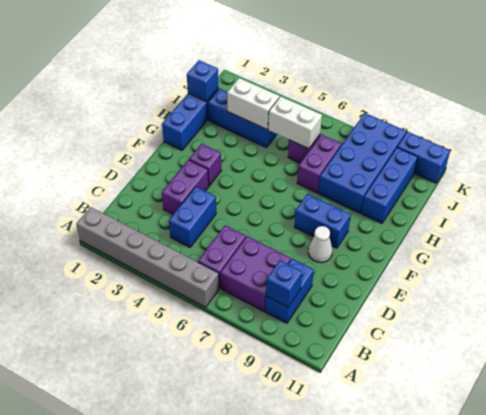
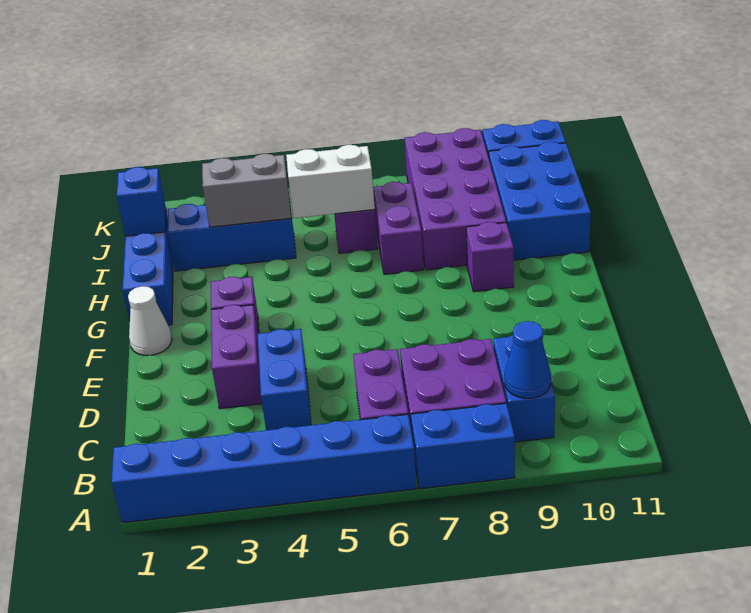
grey brick A1:A6 level 1 -> blue brick A1:A6 level 1
blue brick B9 level 2 -> blue cone B9 level 2
white cone E9 level 1 -> white cone F1 level 1
blue brick F8:F9 level 1 -> blue brick A7:A8 level 1
none -> purple brick G9 level 1
blue brick H8:K9 level 1 -> purple brick H8:K9 level 1
blue brick H10:J10 level 1 -> blue brick H10:J11 level 1
white brick I3:I4 level 2 -> grey brick I3:I4 level 2

